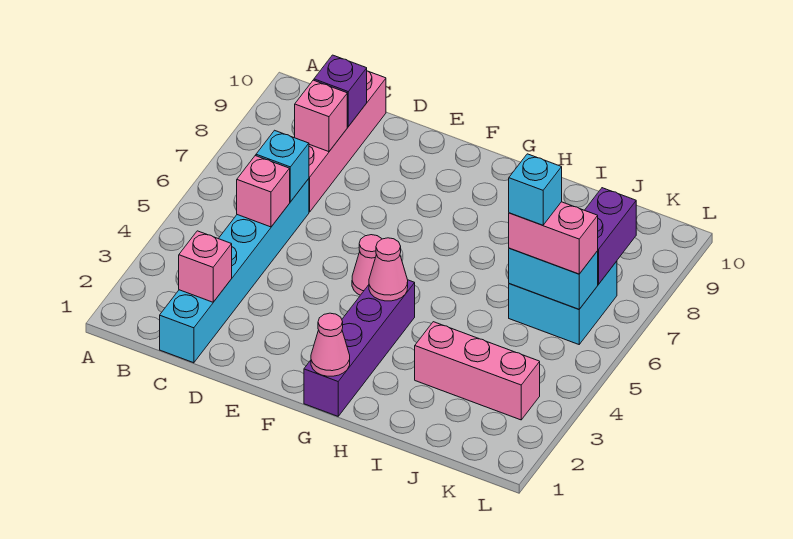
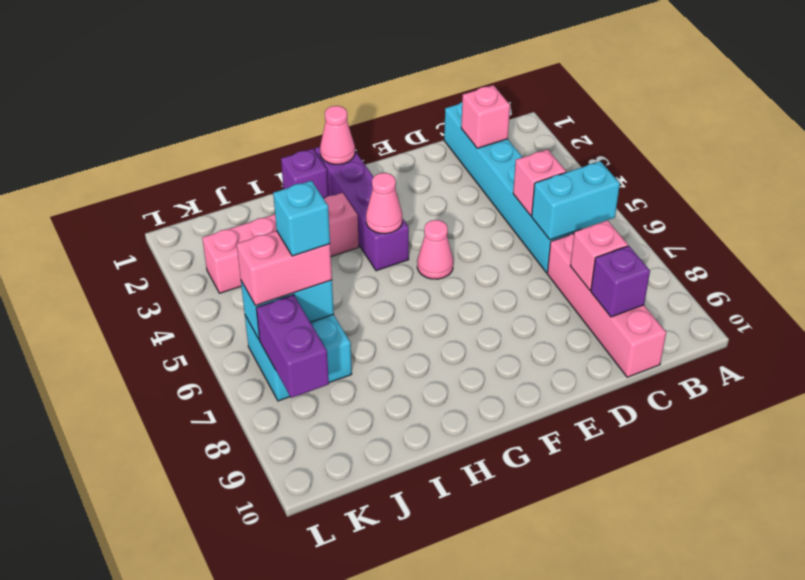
cyan brick C6 level 2 -> cyan brick B6:C6 level 2
none -> purple brick H1 level 1
pink brick I3:K3 level 1 -> pink brick H3:K3 level 1

